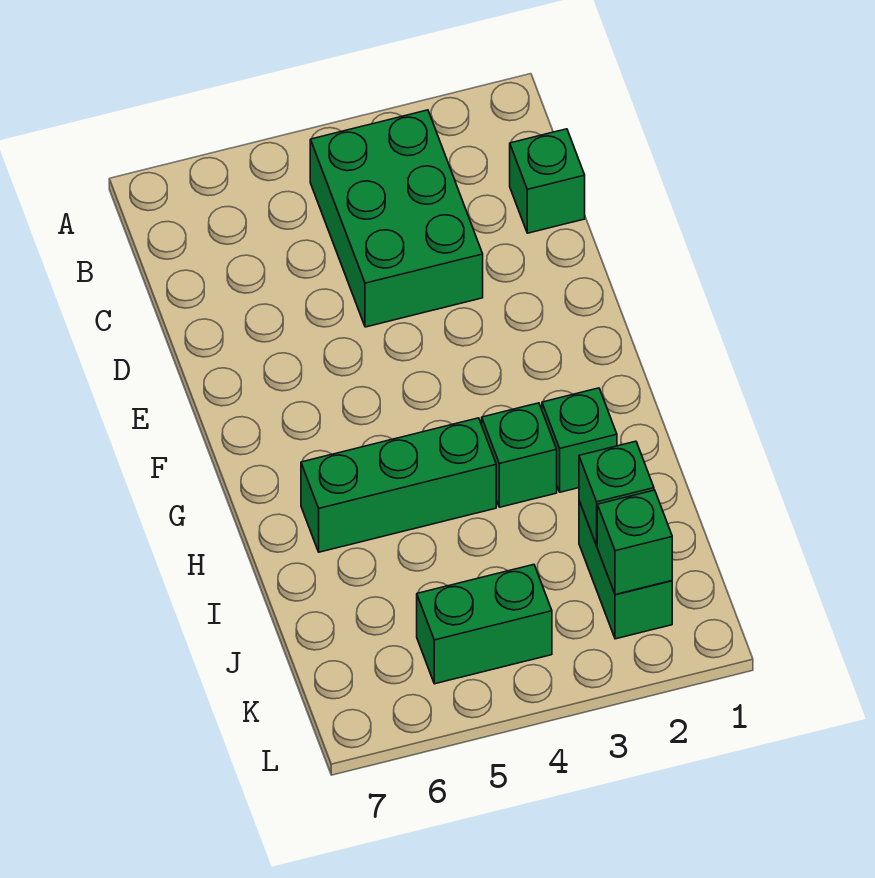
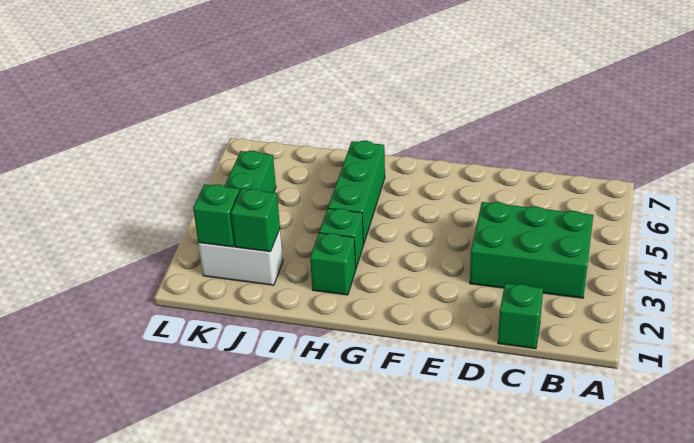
green brick J2:K2 level 1 -> white brick J2:K2 level 1

